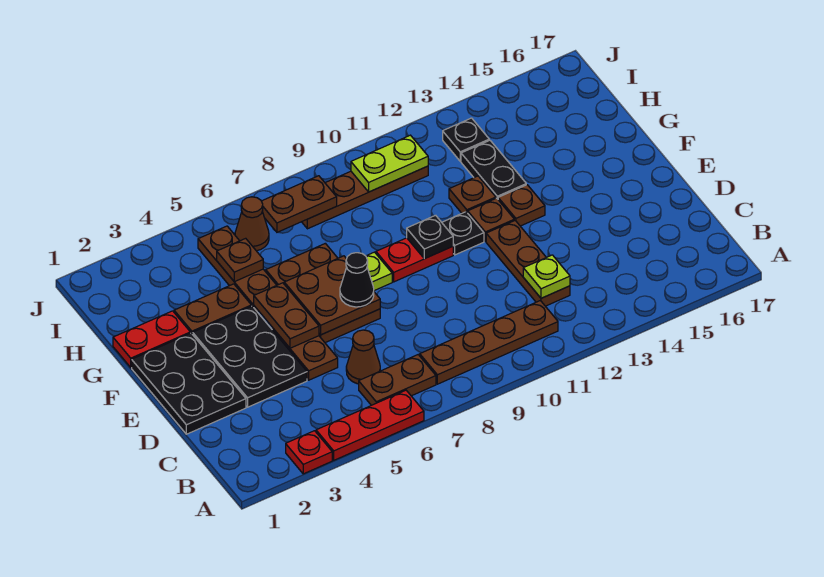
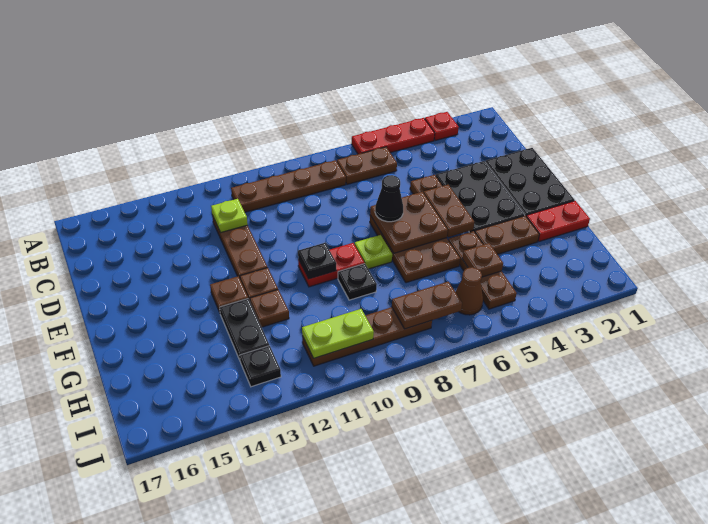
brown cone C6 level 1 -> none
black plate F11 level 1 -> black plate G9 level 1

